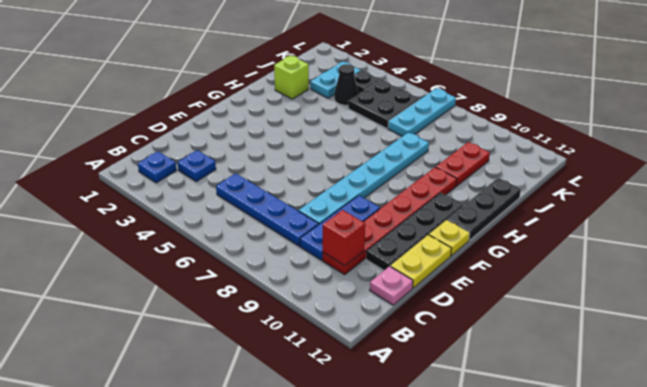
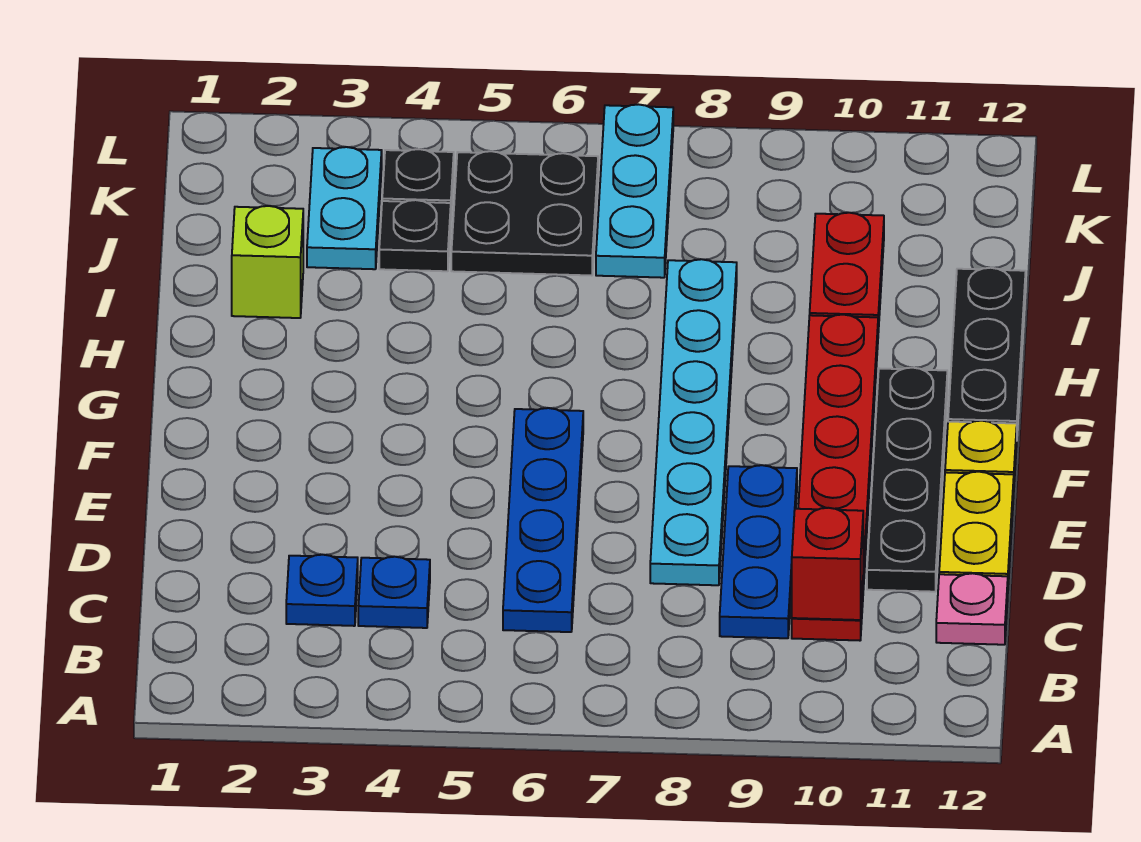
blue plate B2 level 1 -> blue plate C4 level 1
blue plate C5:C8 level 1 -> blue plate C6:F6 level 1
black cone J4 level 1 -> black plate J4 level 1

